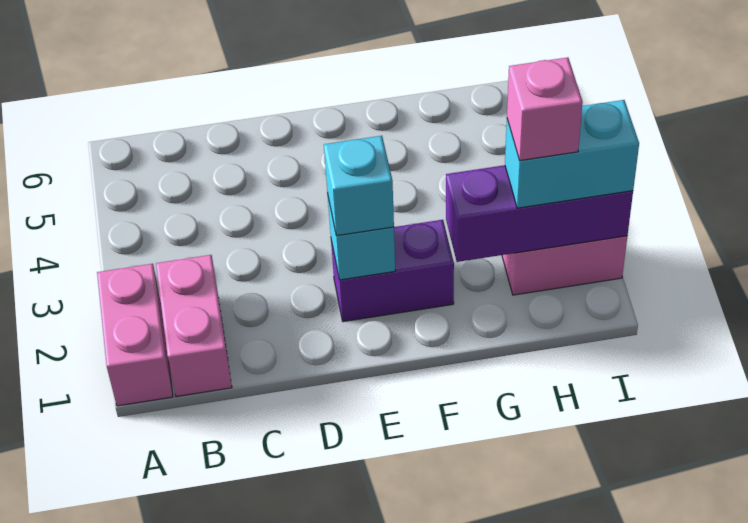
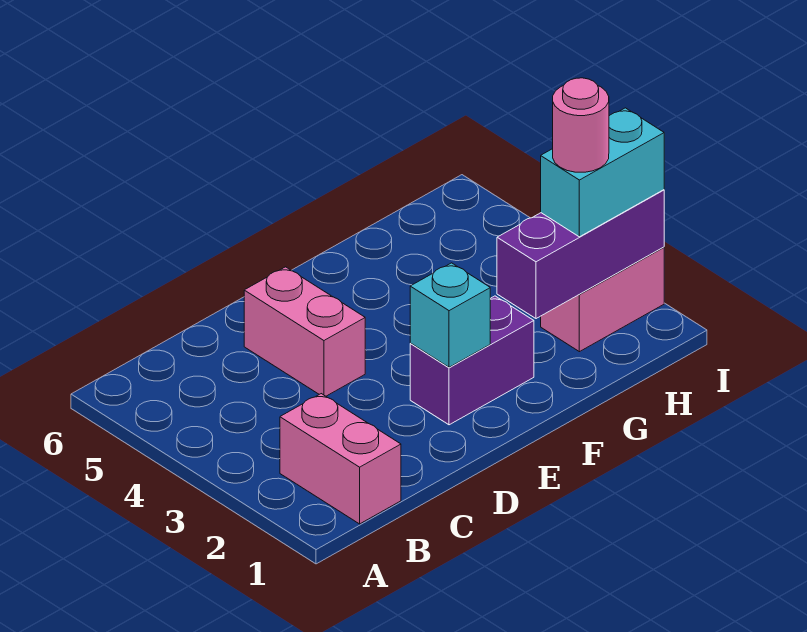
pink brick A1:A2 level 1 -> pink brick D4:D5 level 1
cyan brick E2 level 3 -> none
pink brick H2 level 4 -> pink round brick H2 level 4

